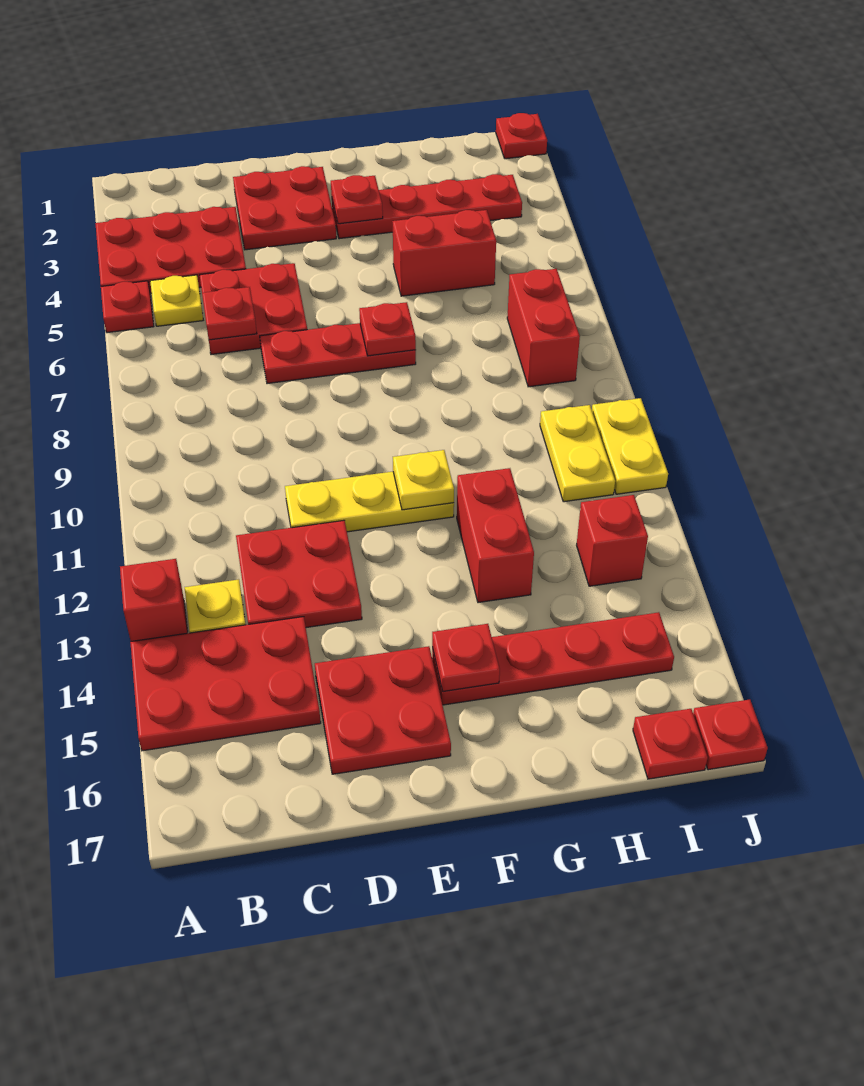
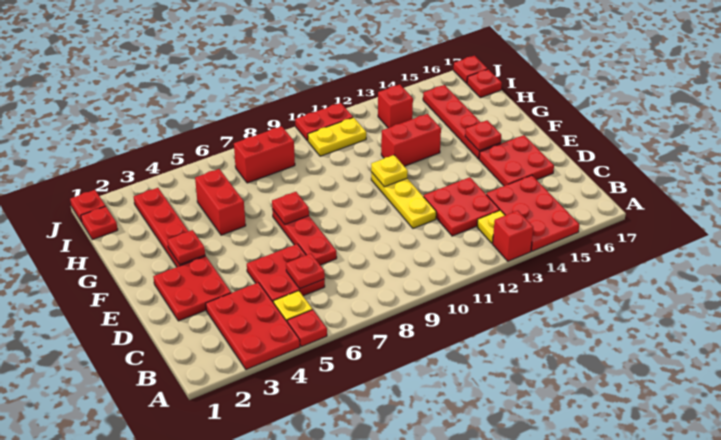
none -> red plate I1 level 1
yellow plate J10:J11 level 1 -> red plate J10:J11 level 1

